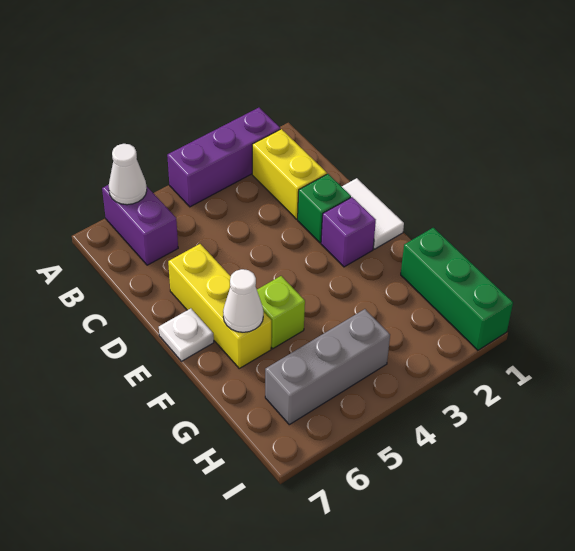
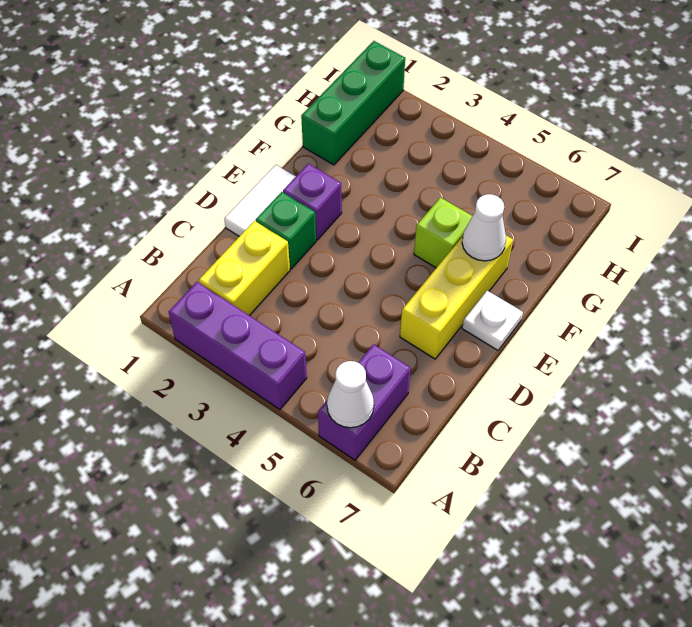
grey brick H4:H6 level 1 -> none

